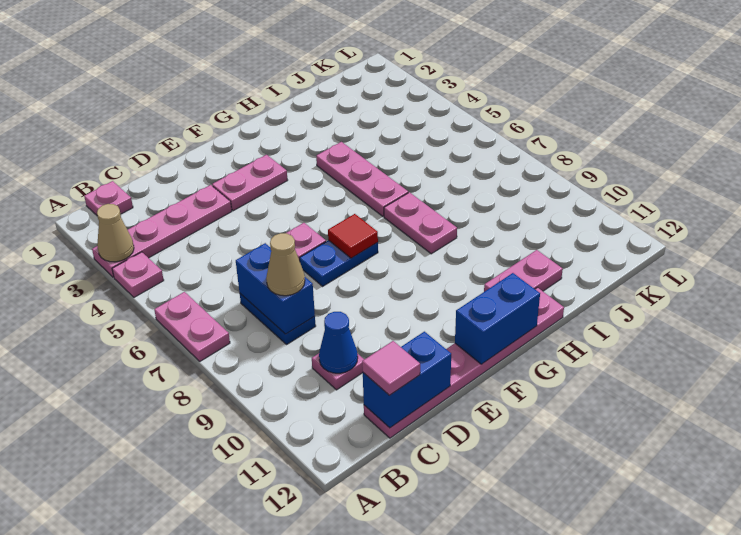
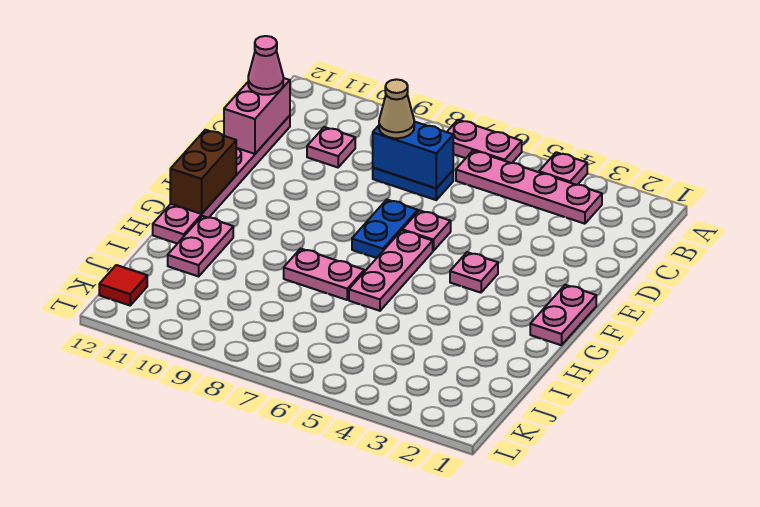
pink plate A3:D3 level 1 -> pink plate B3:B6 level 1
tan cone A3 level 2 -> none
pink plate B1 level 1 -> pink plate F4 level 1
blue cone C10 level 2 -> none
blue brick C12:D12 level 2 -> pink brick C12:D12 level 2
pink tile C12 level 3 -> pink cone C12 level 3
pink plate E3:F3 level 1 -> pink plate F1:G1 level 1
red tile F7 level 2 -> red tile K12 level 1
blue brick F12:G12 level 2 -> brown brick F12:G12 level 2
pink plate H4:H6 level 1 -> pink plate F6:H6 level 1

